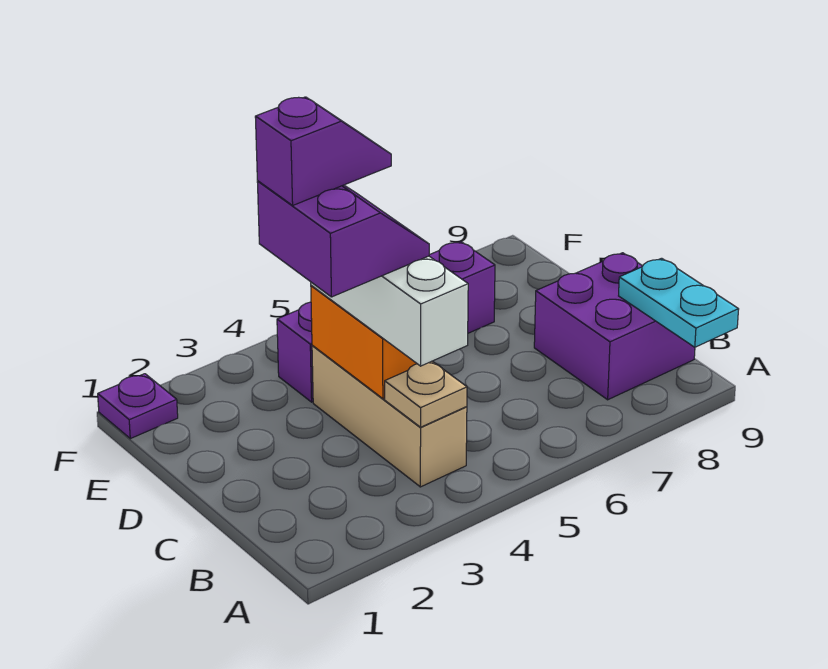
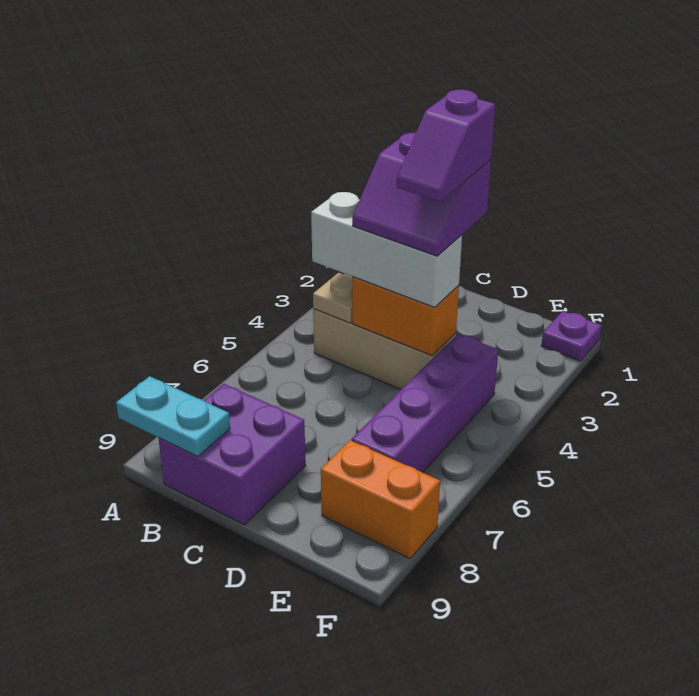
none -> orange brick E8:F8 level 1

